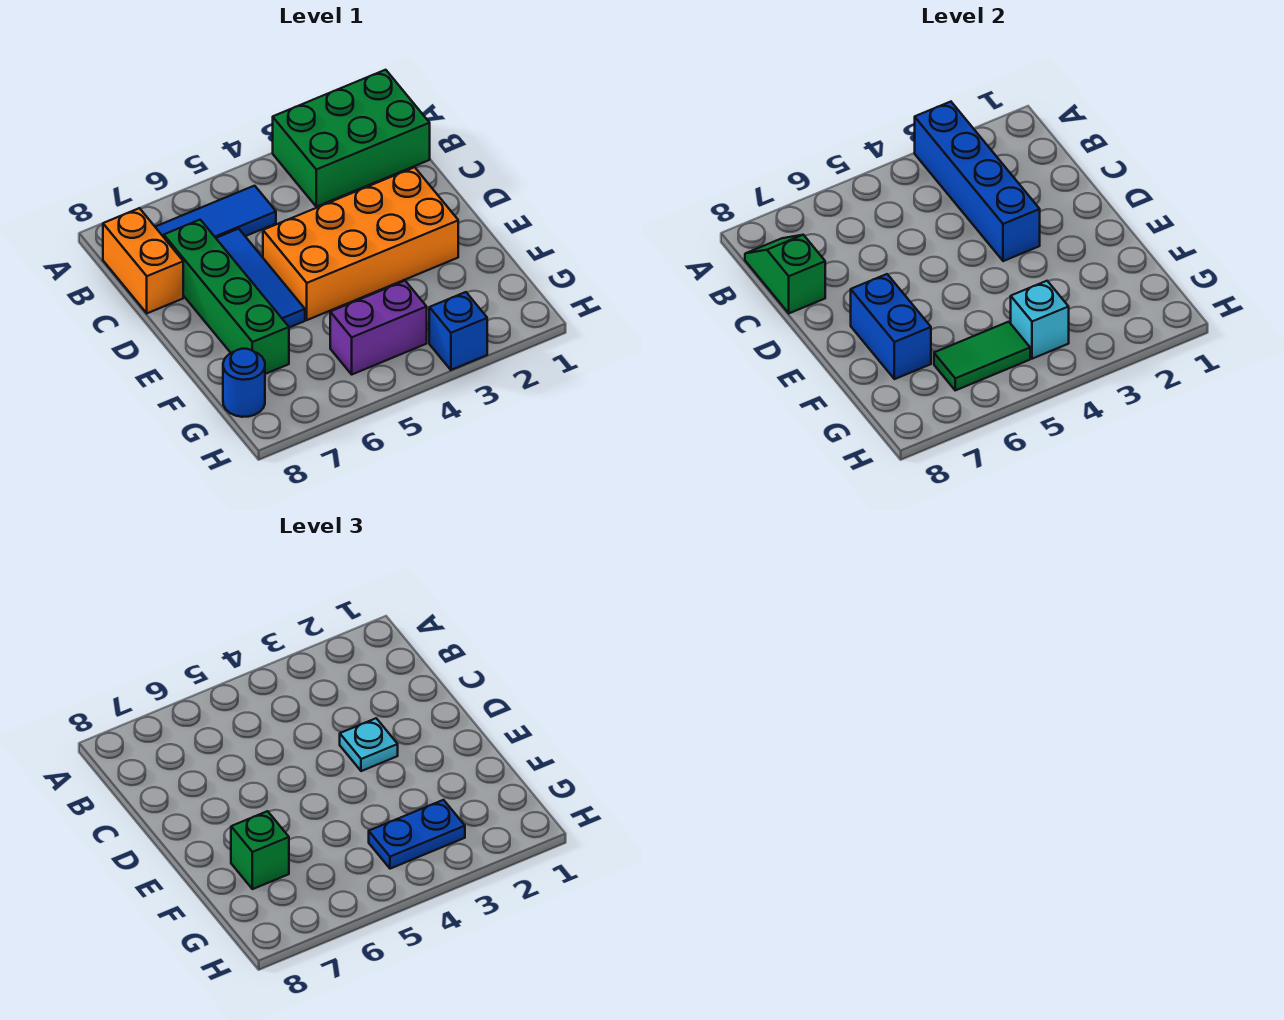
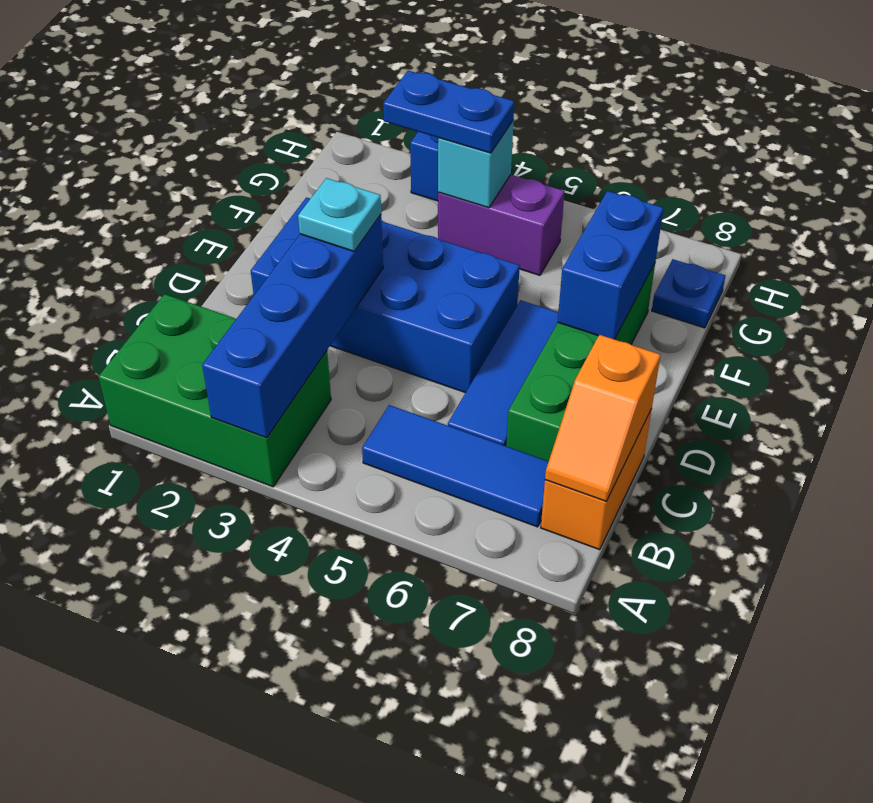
green slope B8:C8 level 2 top C -> orange slope B8:C8 level 2 top C
orange brick D2:E5 level 1 -> blue brick D2:E5 level 1
green brick F7 level 3 -> none
green tile G5:G6 level 2 -> none
blue round brick G8 level 1 -> blue plate G8 level 1

